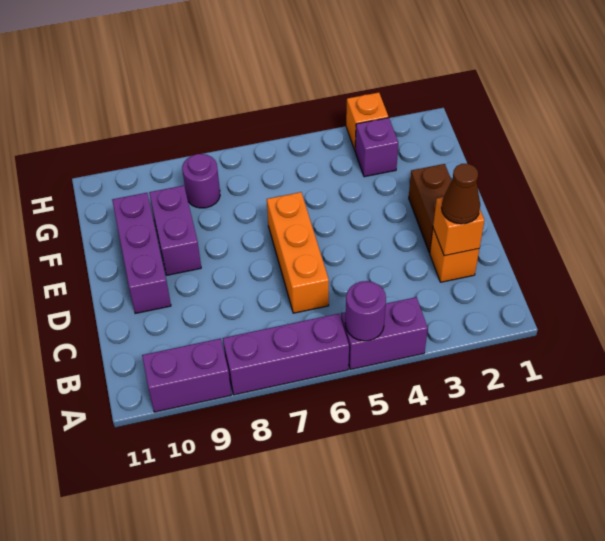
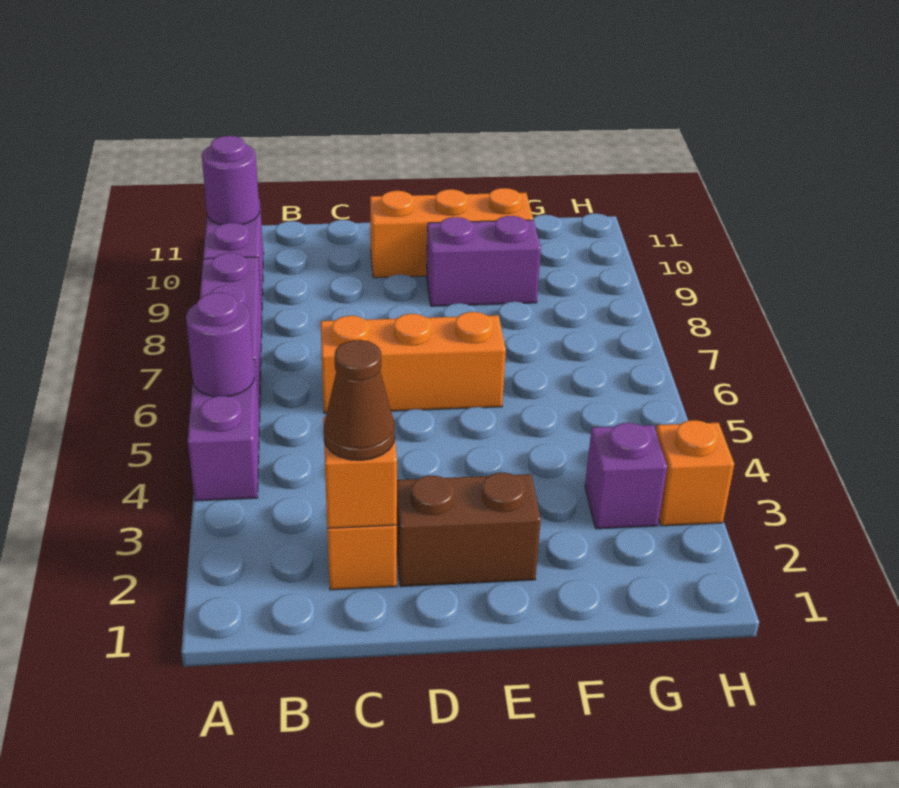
purple brick D10:F10 level 1 -> orange brick D10:F10 level 1
purple round brick G8 level 1 -> purple round brick A10 level 2

